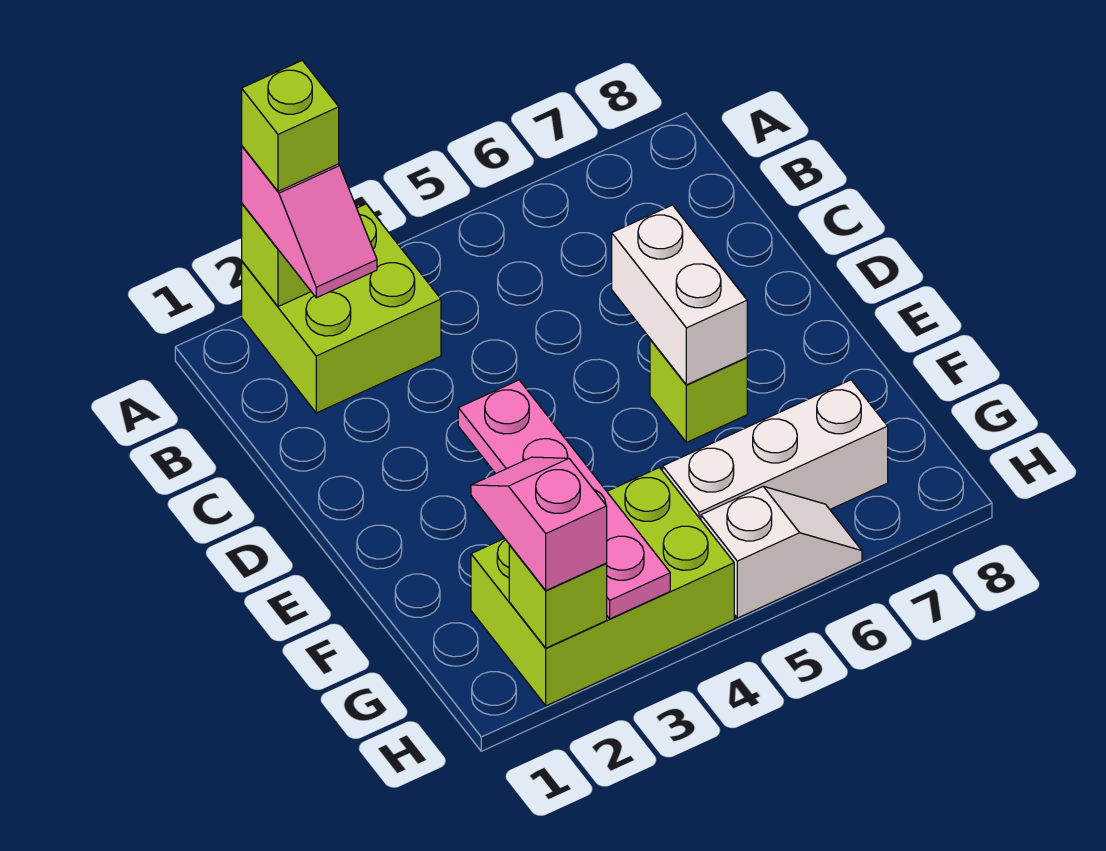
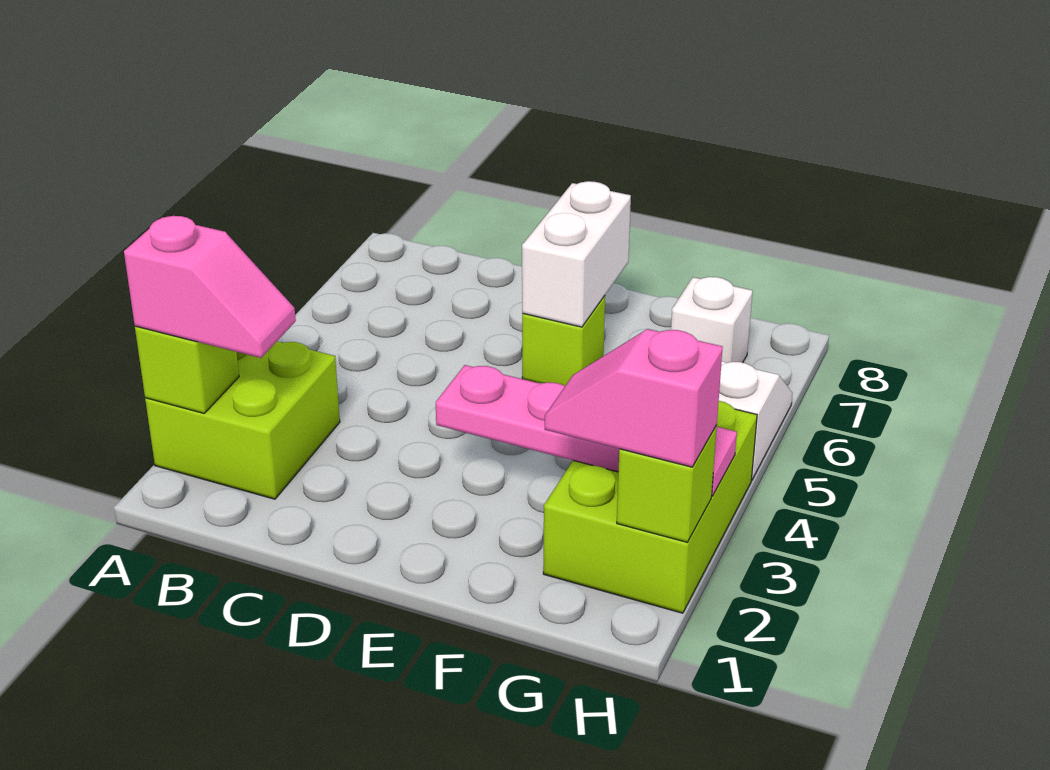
lime brick A2 level 4 -> none
white brick D6:E6 level 2 -> white brick E6:E7 level 2
white brick G5:G7 level 1 -> white brick G7 level 1

